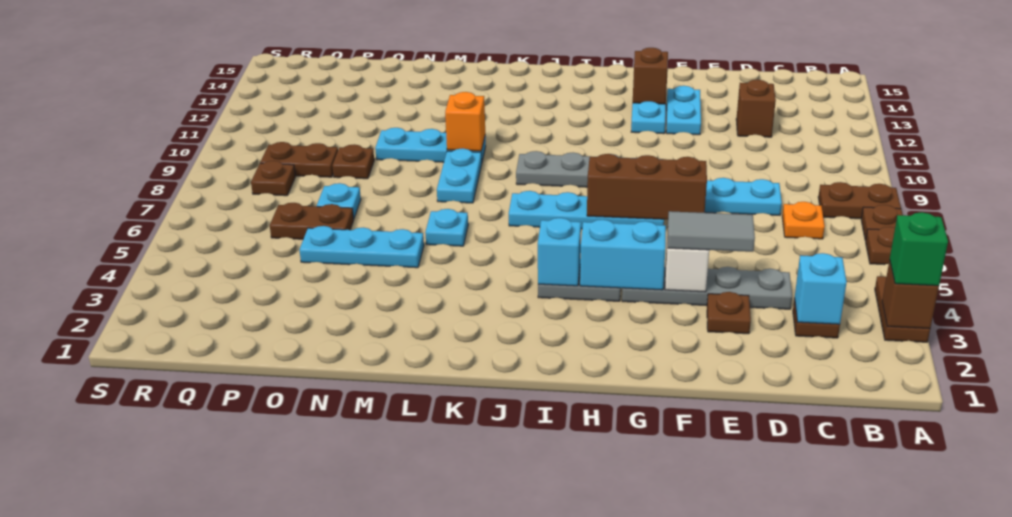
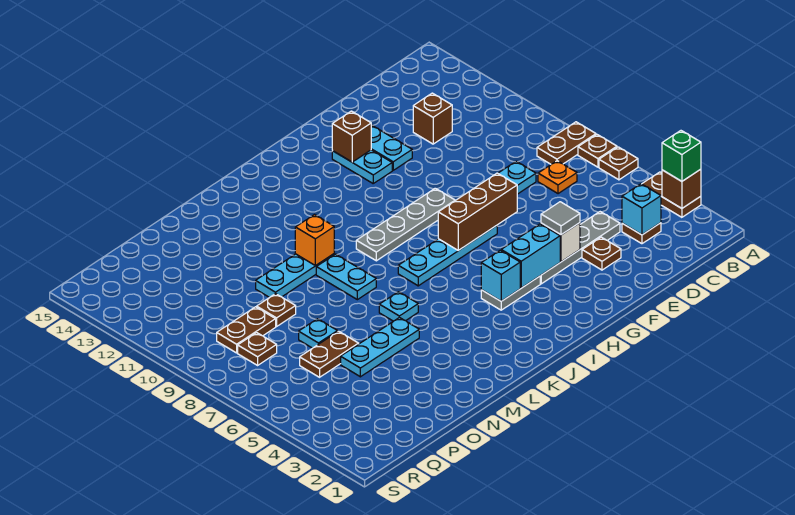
grey tile E4:F4 level 3 -> grey tile F4 level 3

